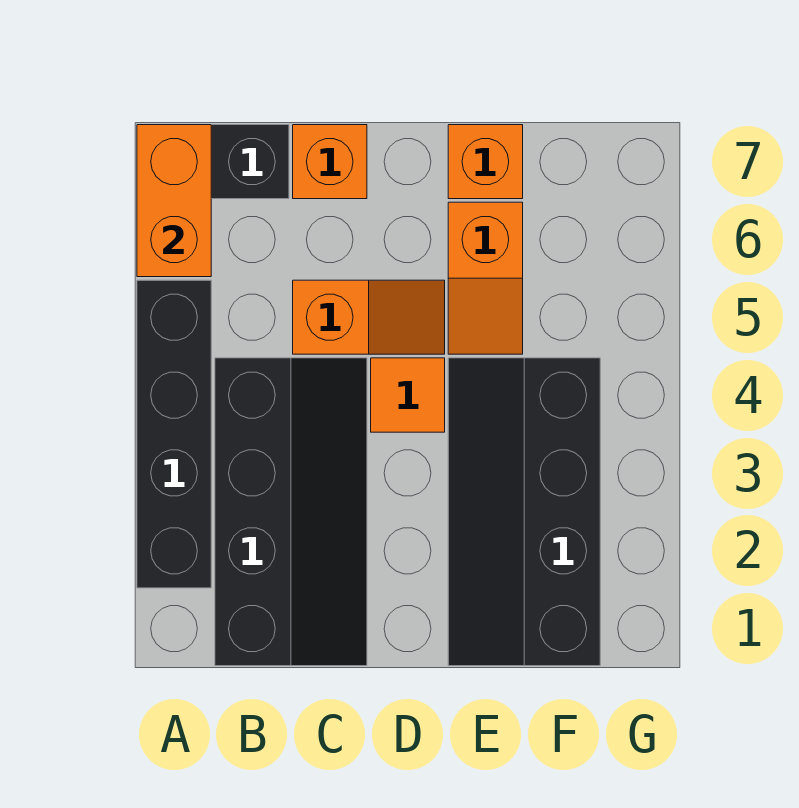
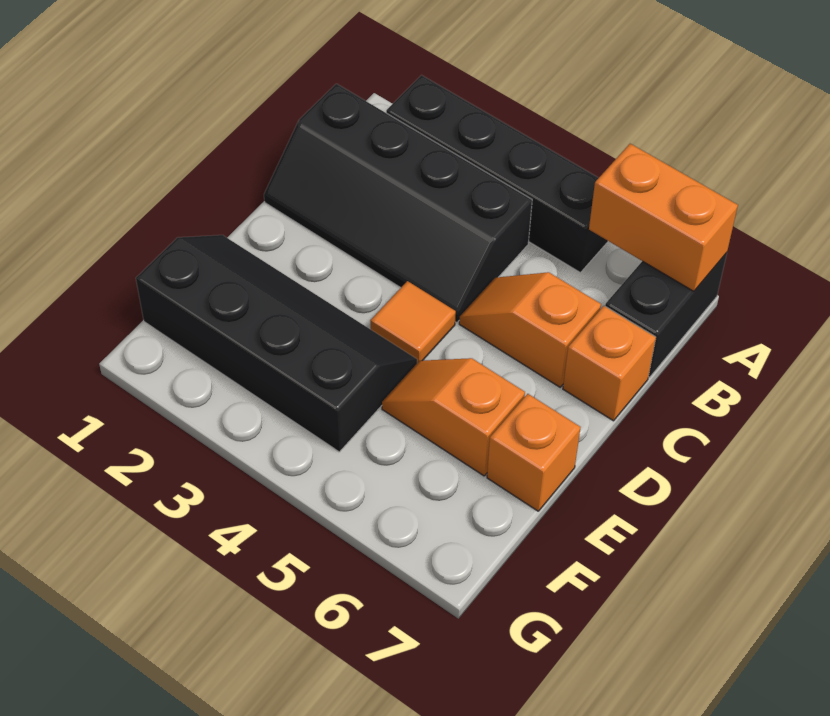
orange slope C5:D5 level 1 top C -> orange slope C5:C6 level 1 top 6

